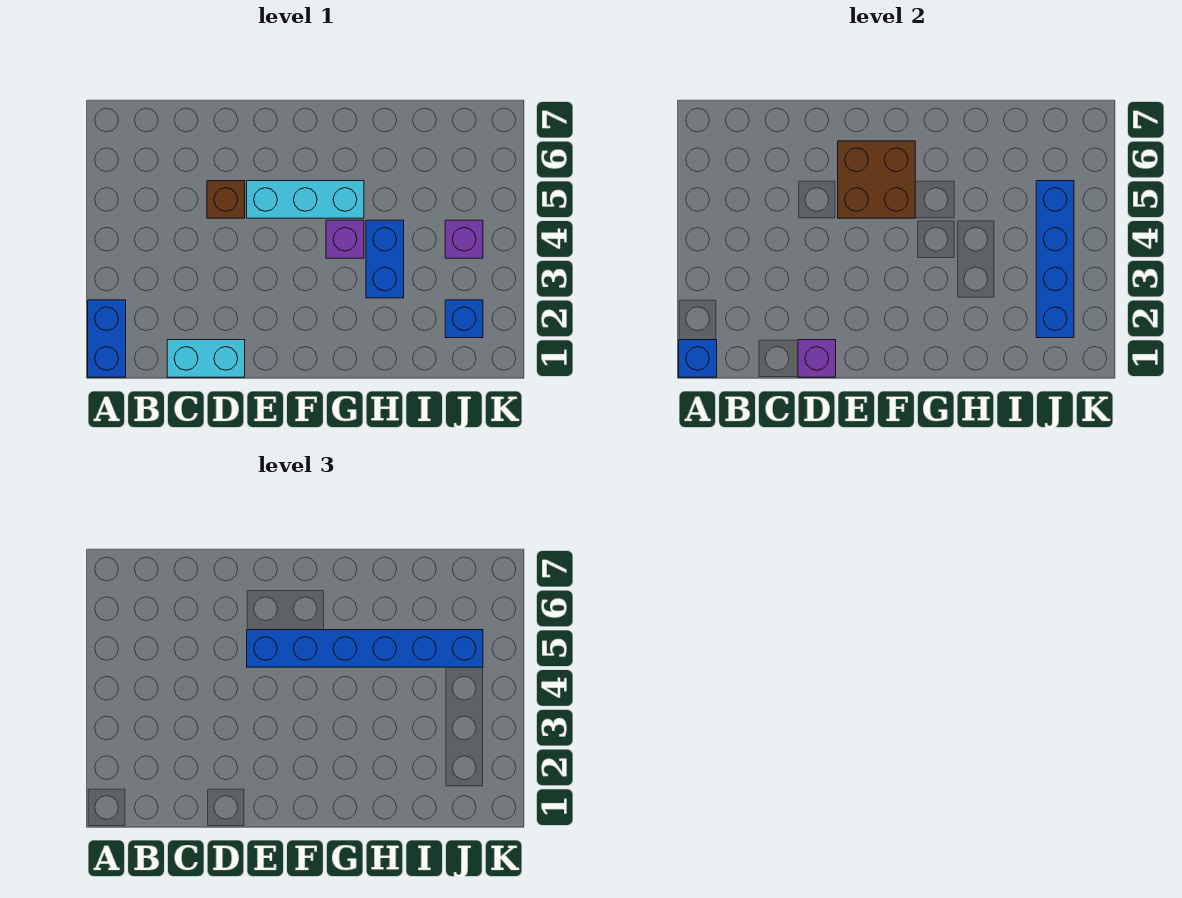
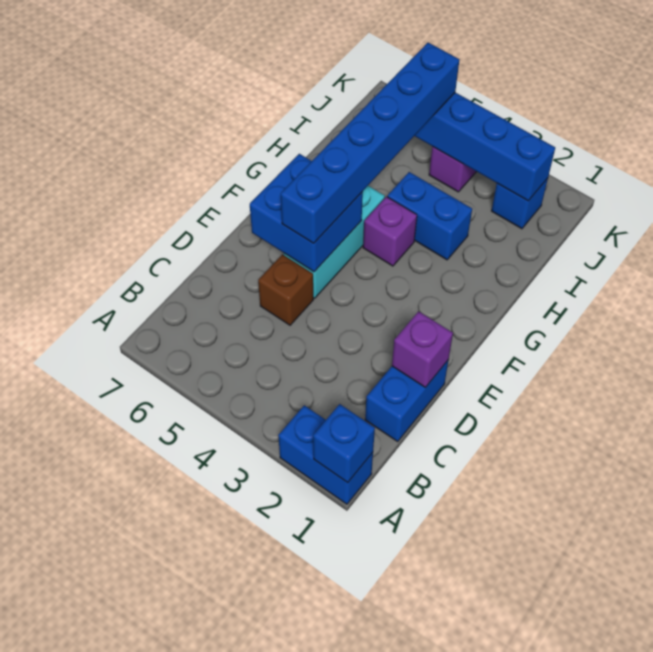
cyan brick C1:D1 level 1 -> blue brick C1:D1 level 1
brown brick E5:F6 level 2 -> blue brick E5:F6 level 2

